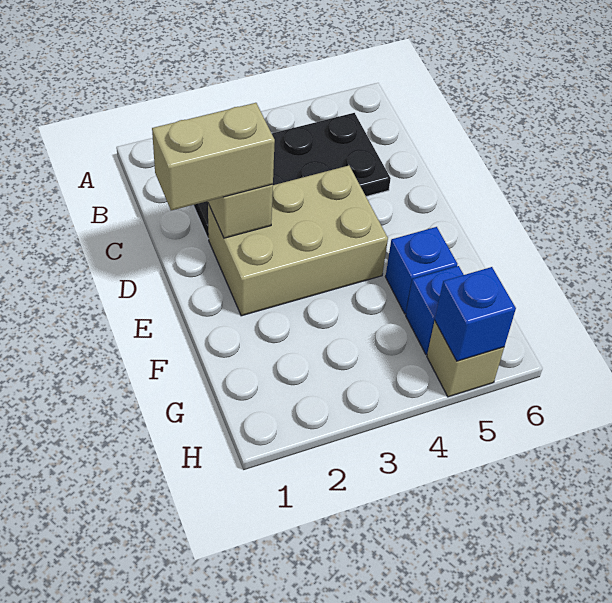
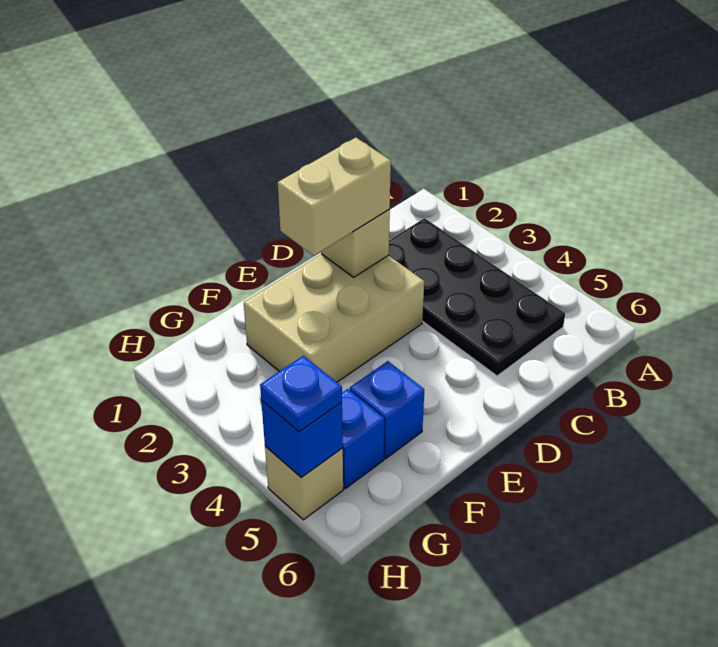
tan brick D1:D2 level 3 -> tan brick D2:E2 level 3
tan brick D2:E4 level 1 -> tan brick D2:F3 level 1
none -> blue plate H5 level 3

